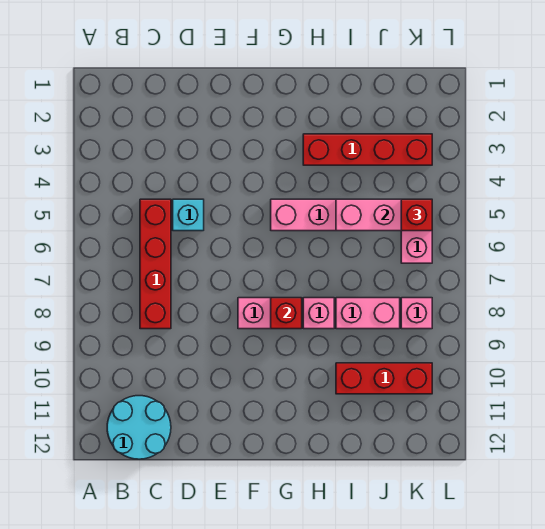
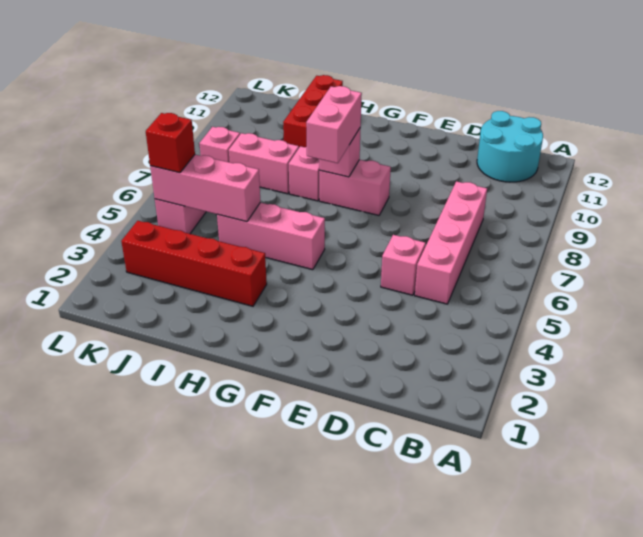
red brick C5:C8 level 1 -> pink brick C5:C8 level 1
cyan brick D5 level 1 -> pink brick D5 level 1
none -> pink brick G7:G8 level 3
red brick G8 level 2 -> pink brick G8 level 2
red brick I10:K10 level 1 -> red brick I10:I12 level 1

